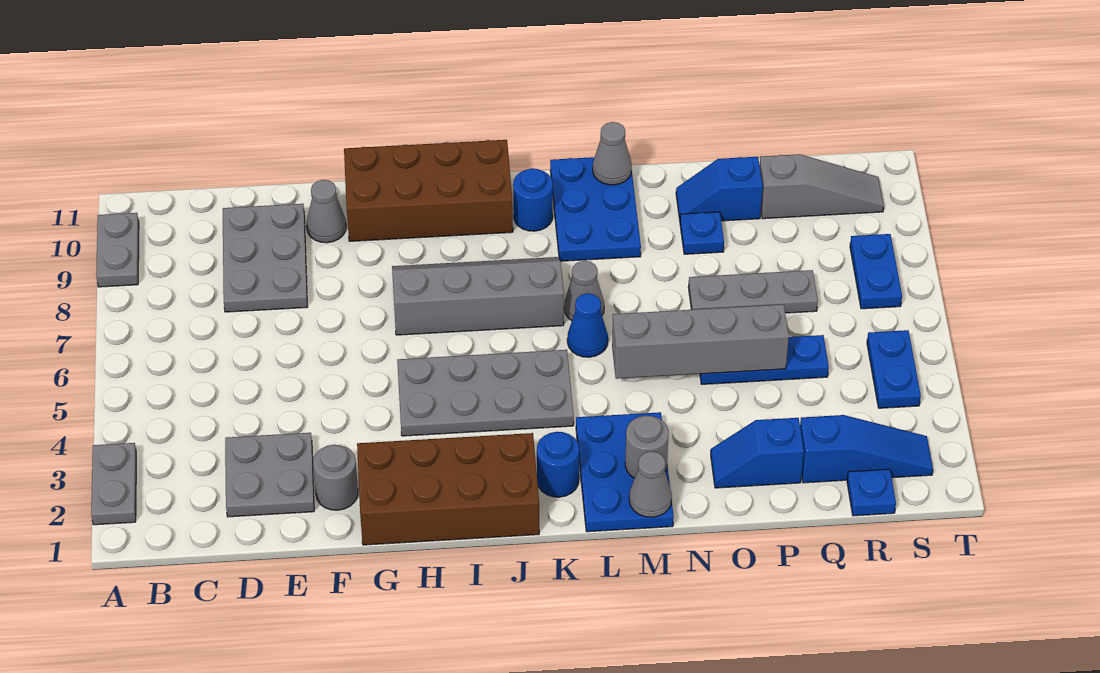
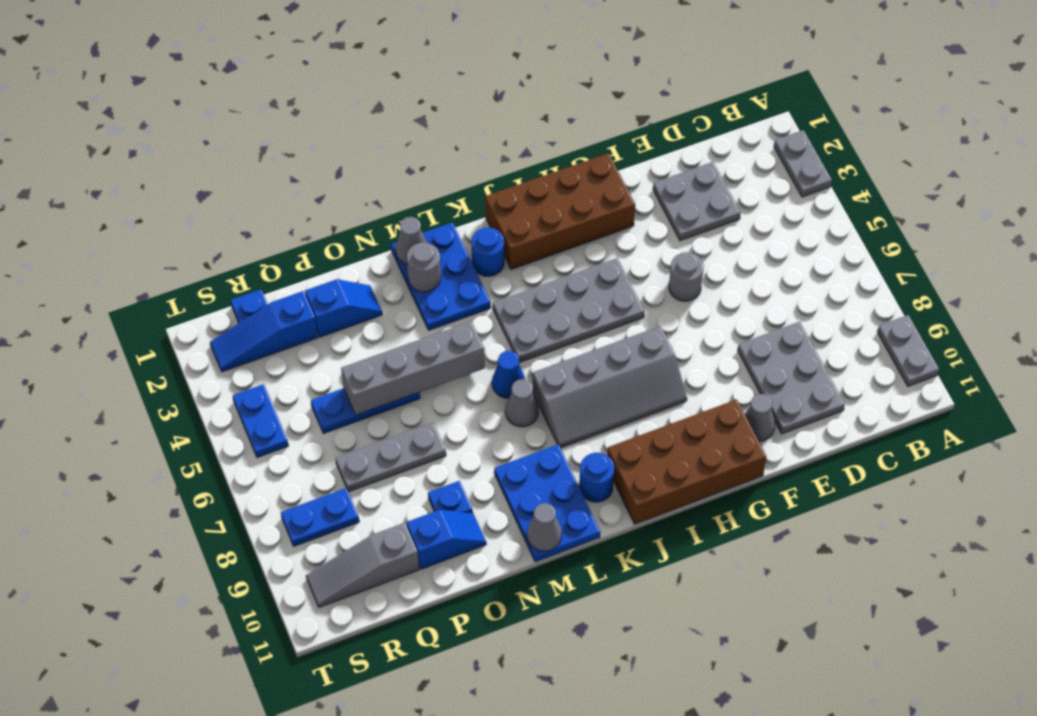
grey round brick F2 level 1 -> grey round brick F5 level 1
blue plate S7:S8 level 1 -> blue plate R8:S8 level 1

